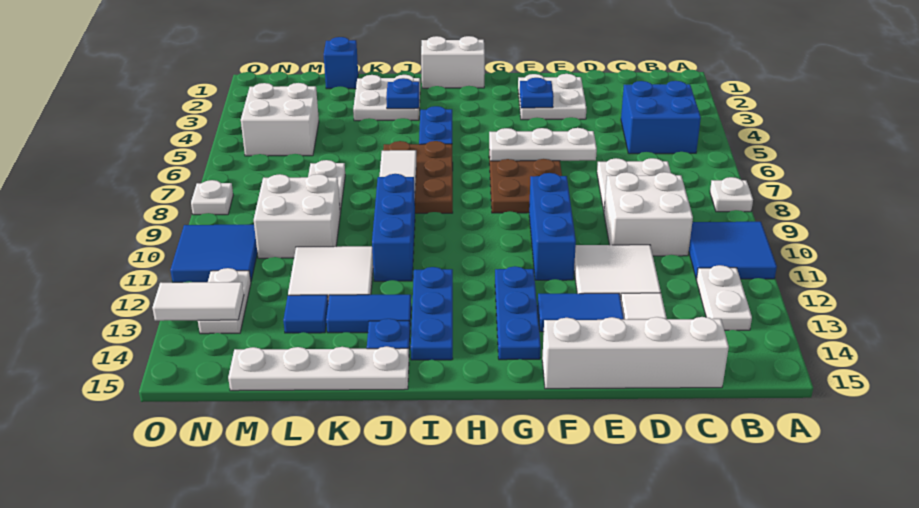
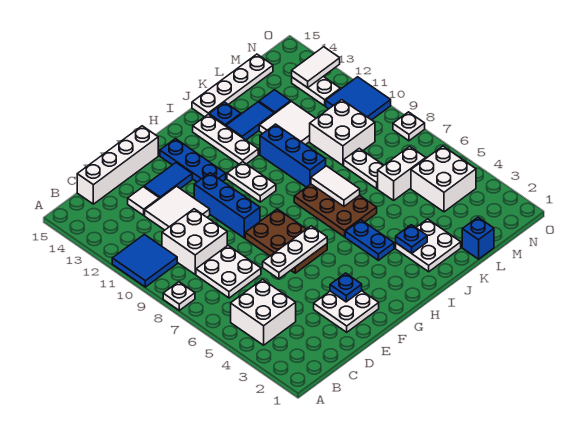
blue brick B4:C5 level 1 -> white brick B4:C5 level 1
white plate B12:B13 level 1 -> white plate H10:H11 level 1
white brick H1:I1 level 1 -> white brick L6:M6 level 1
blue plate I12:I14 level 1 -> white plate I12:I14 level 1

